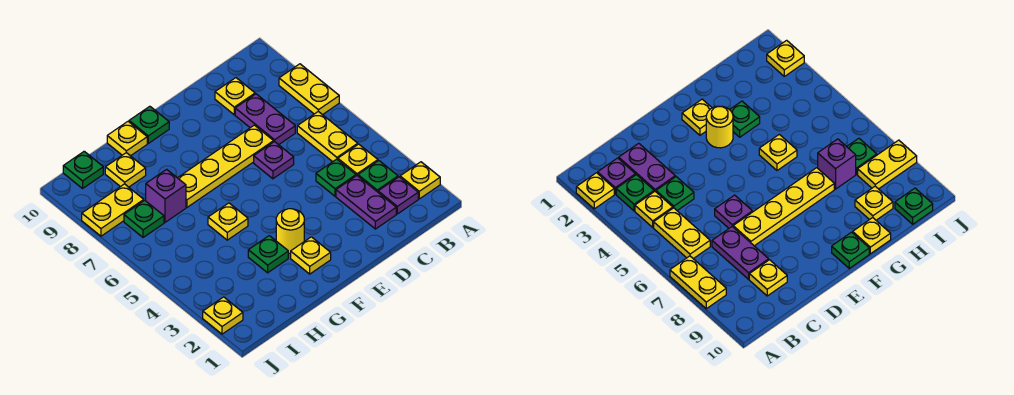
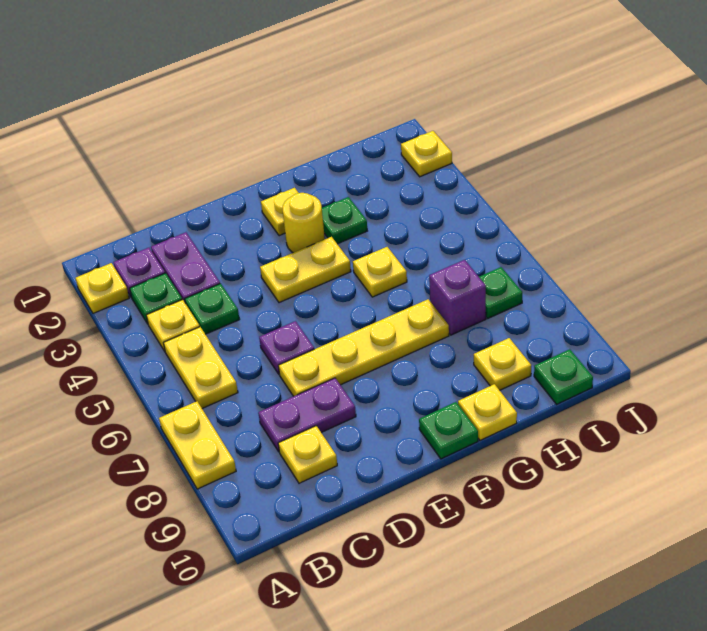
purple plate C7:C8 level 1 -> purple plate C8:D8 level 1
yellow plate I8:J8 level 1 -> yellow plate E4:F4 level 1

